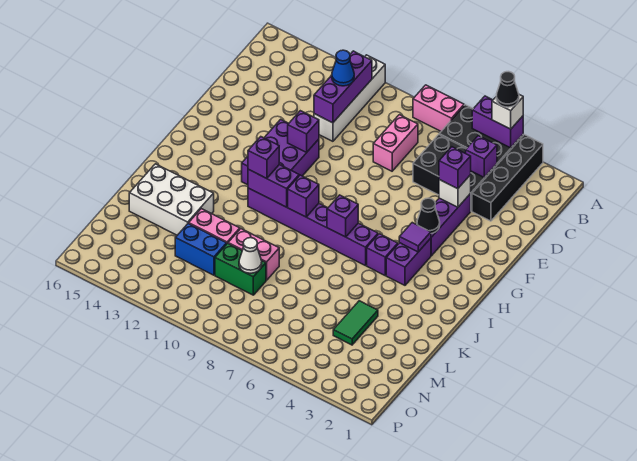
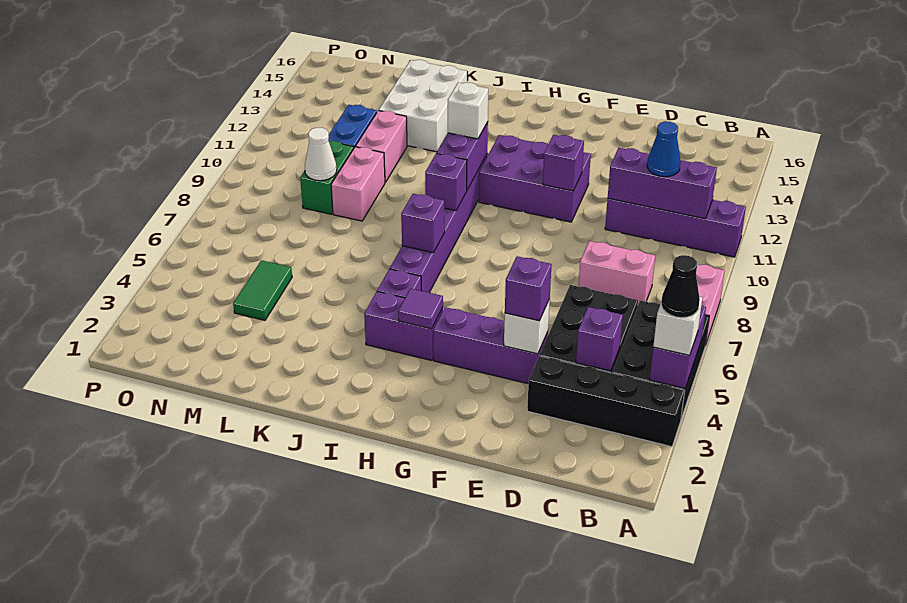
white brick A11:D11 level 1 -> purple brick A11:D11 level 1
black cone G4 level 2 -> none
purple brick I11 level 3 -> white brick I11 level 3
green tile L4:M4 level 1 -> green tile M4:M5 level 1

